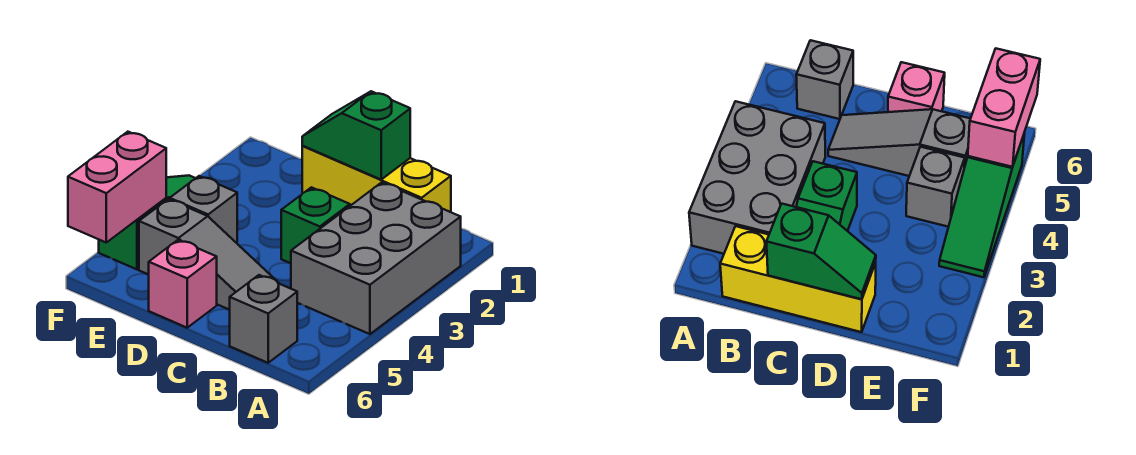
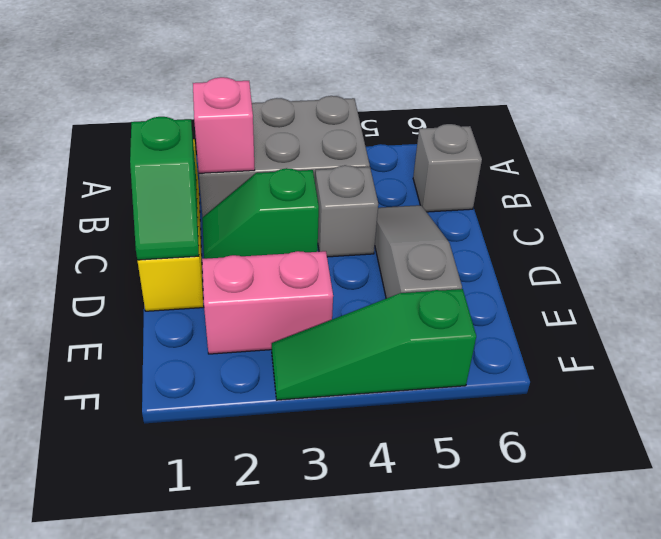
pink brick D6 level 1 -> pink brick B2 level 2
grey brick E4 level 1 -> grey brick C4 level 1
pink brick F5:F6 level 2 -> pink brick E2:E3 level 1

